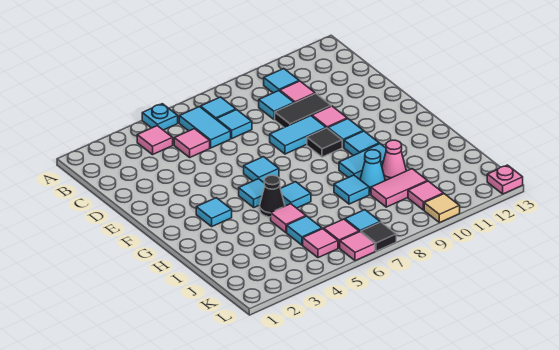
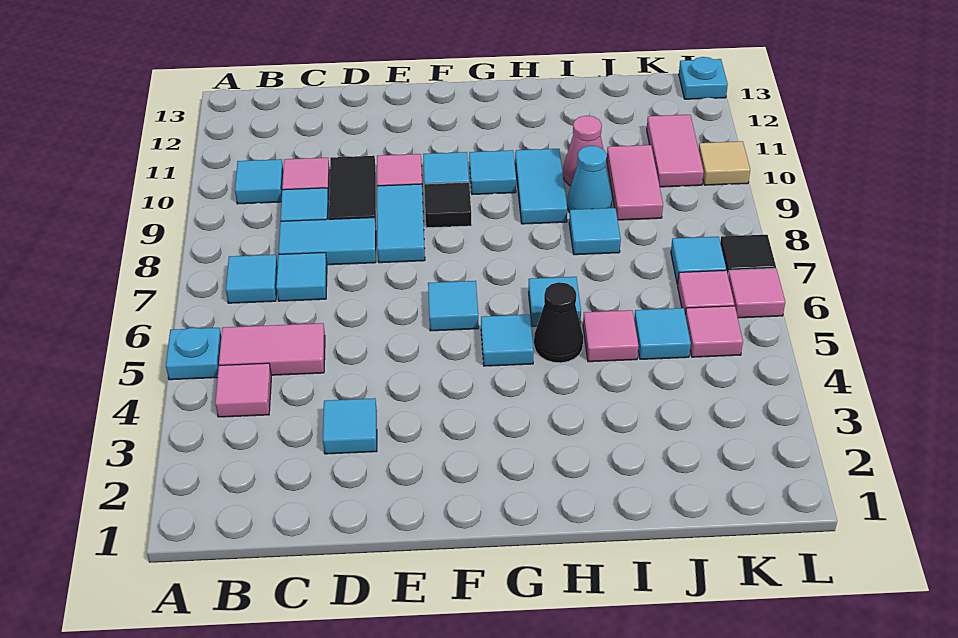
cyan tile B6:C6 level 1 -> cyan tile C8:D8 level 1
pink tile C5 level 1 -> pink tile B5:C5 level 1
cyan tile G3 level 1 -> cyan tile D3 level 1
pink tile K10 level 1 -> pink tile K10:K11 level 1
pink plate L13 level 1 -> cyan plate L13 level 1

